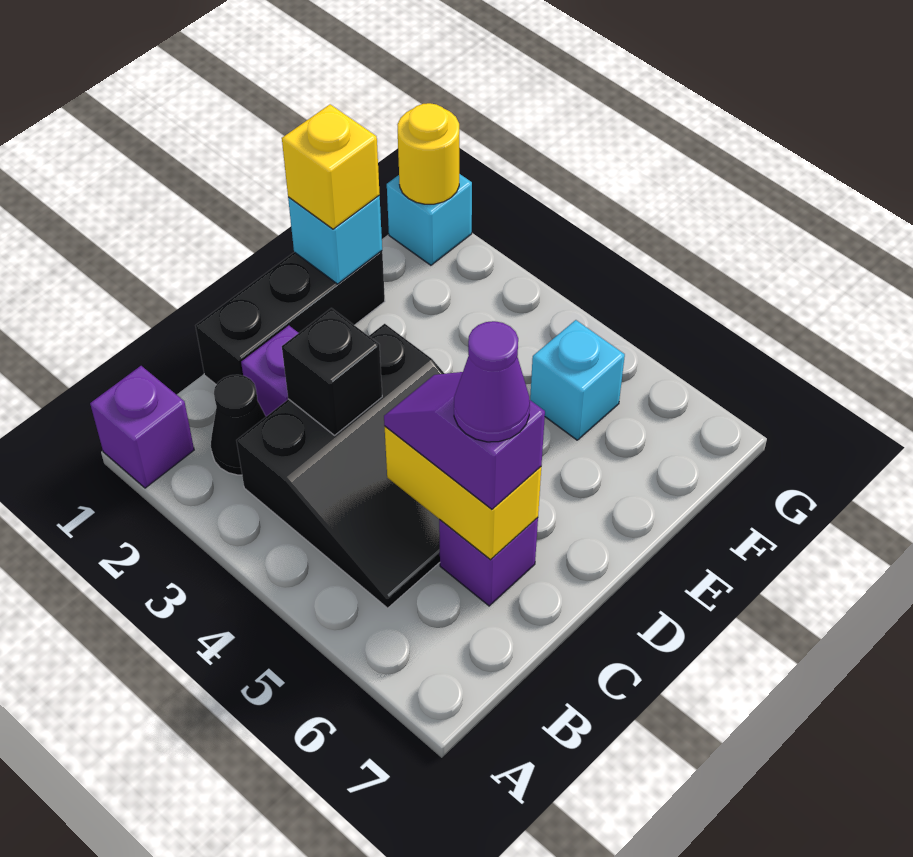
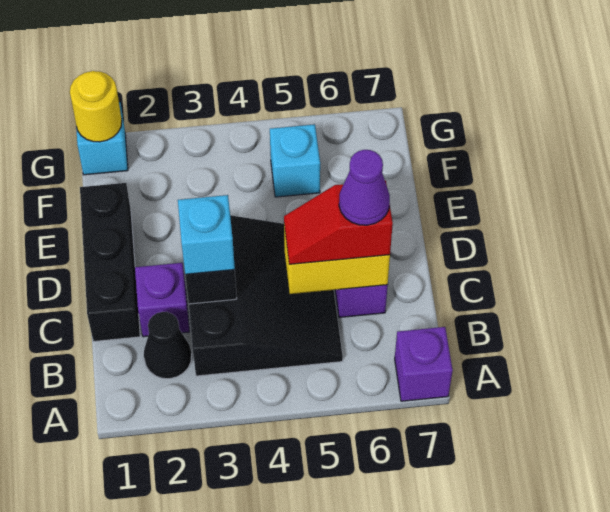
purple brick A1 level 1 -> purple brick A7 level 1
purple slope C5:C6 level 3 top 6 -> red slope C5:C6 level 3 top 6
cyan brick E1 level 2 -> cyan brick C3 level 3
yellow brick E1 level 3 -> none

